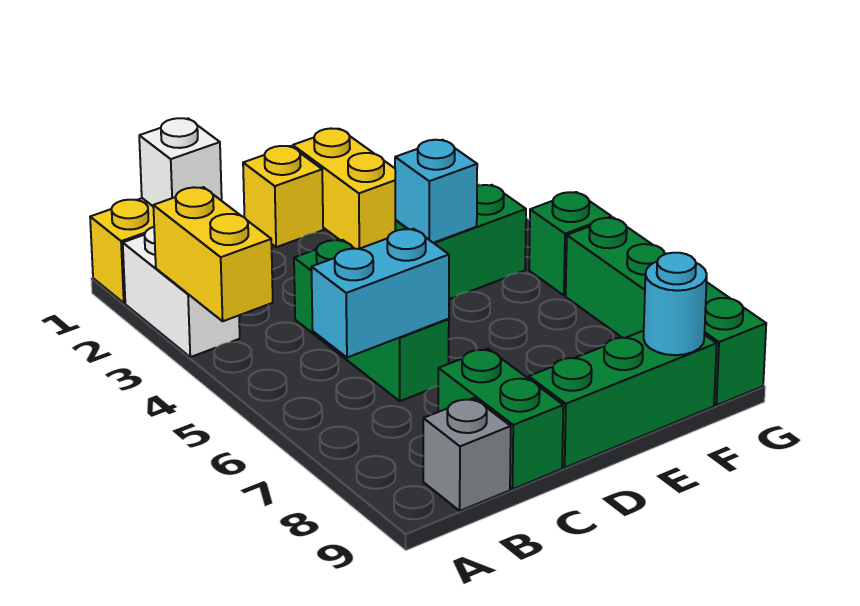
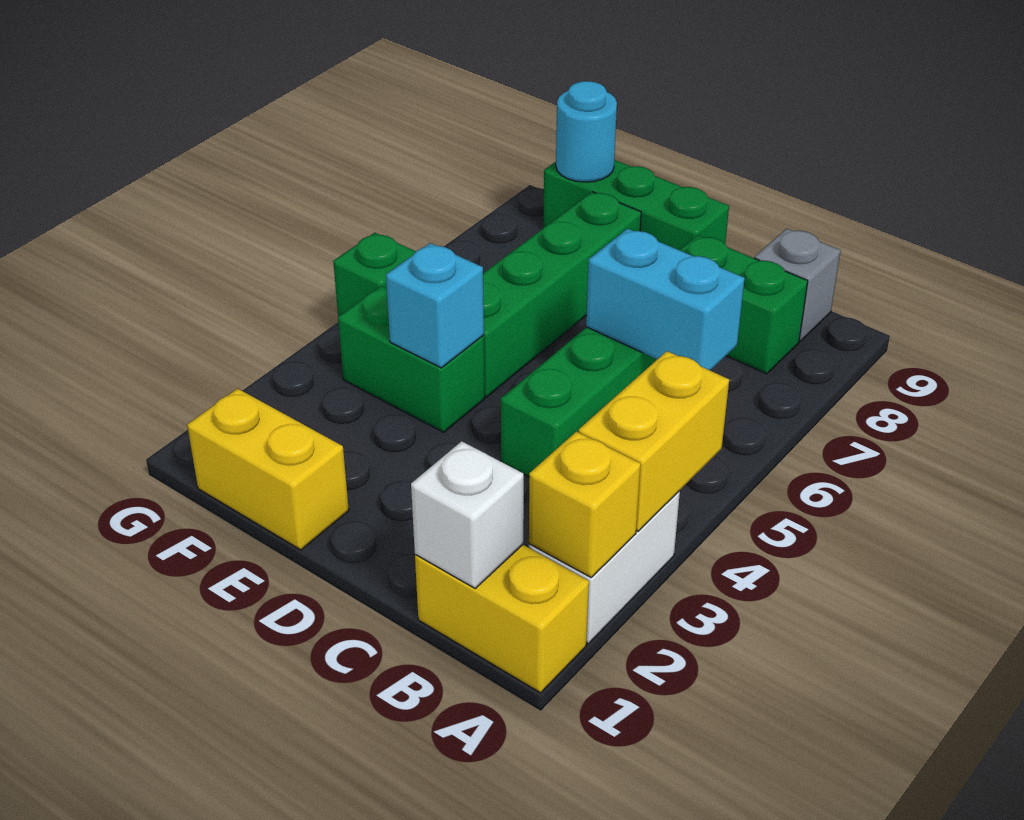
green brick C8:C9 level 1 -> green brick B8:C8 level 1
yellow brick D1 level 1 -> yellow brick A2 level 2
yellow brick E1:E2 level 1 -> yellow brick E1:F1 level 1
green brick G6:G9 level 1 -> green brick E5:E8 level 1

